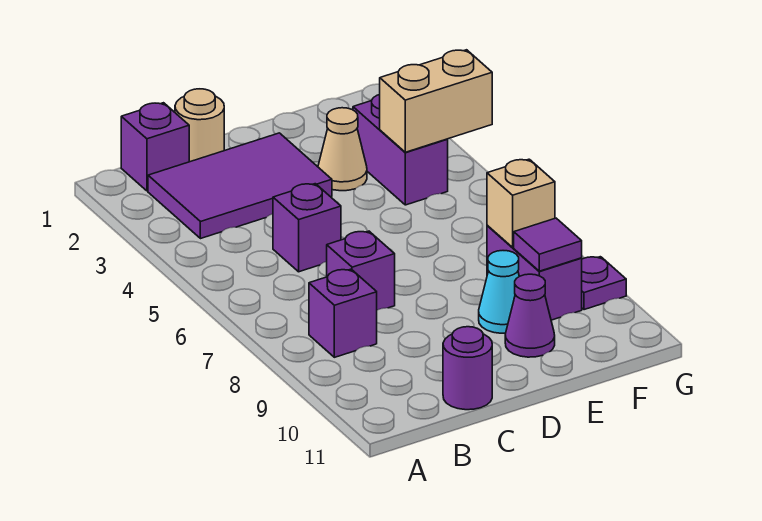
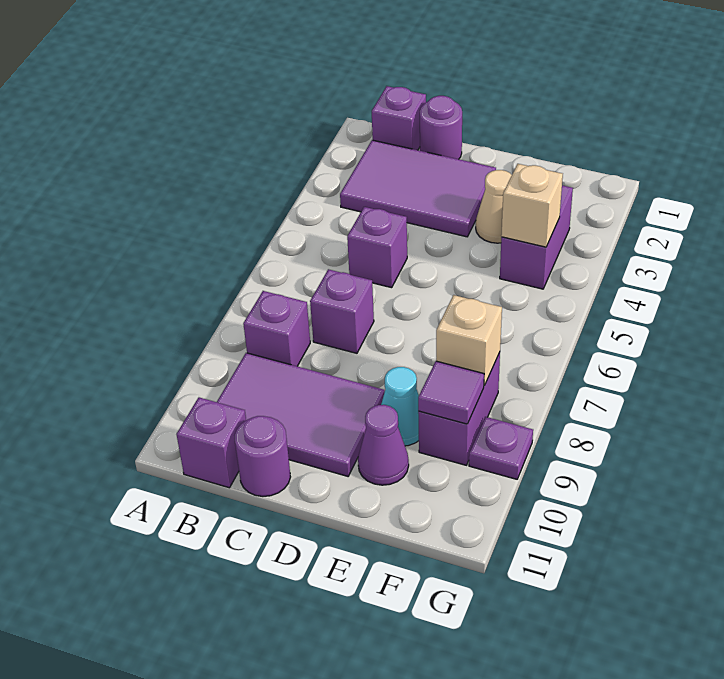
none -> purple tile B9:D10 level 1
none -> purple brick B11 level 1
tan round brick C1 level 1 -> purple round brick C1 level 1
tan brick F4:G4 level 2 -> tan brick F4 level 2

